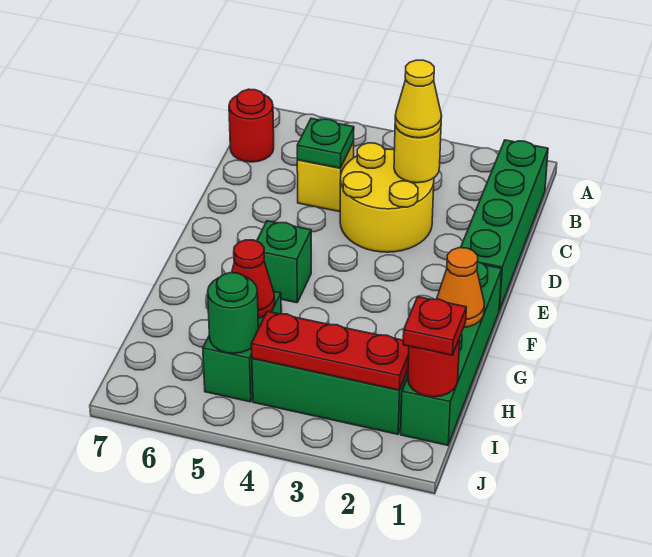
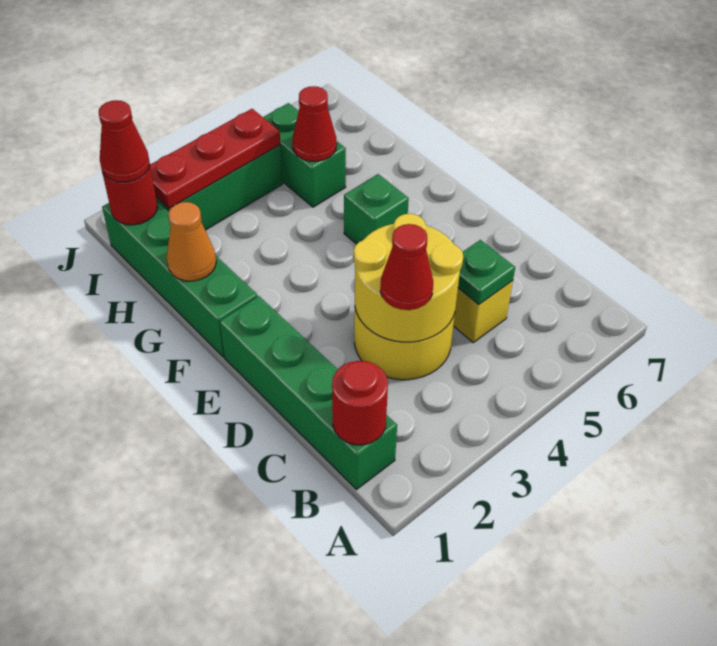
red round brick B7 level 1 -> red round brick B1 level 2
yellow round brick C3 level 2 -> yellow round brick C3:D4 level 2
yellow cone C3 level 3 -> red cone C3 level 3
red plate I1 level 3 -> red cone I1 level 3
green round brick I5 level 2 -> none

